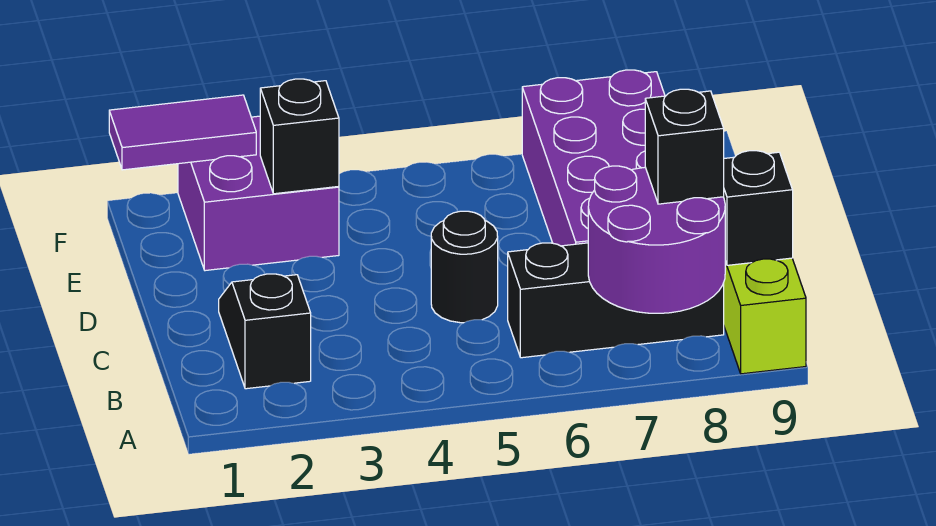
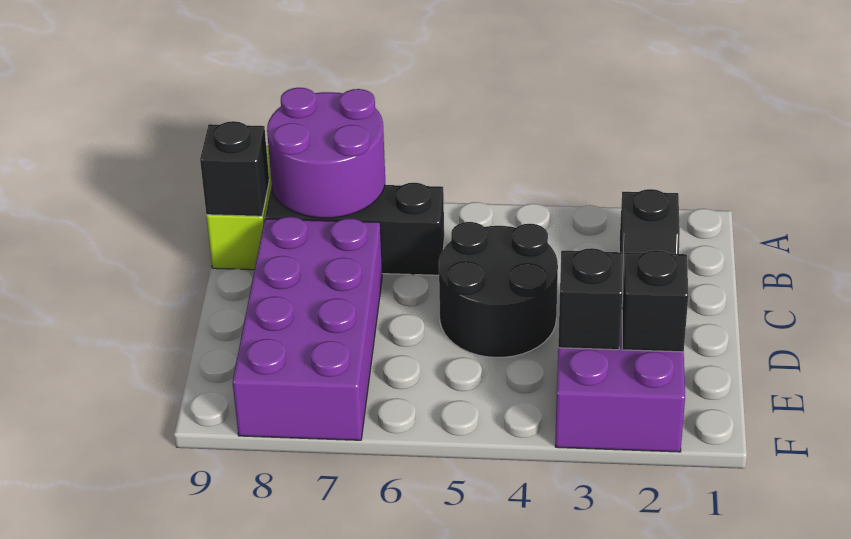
black brick B8 level 3 -> black brick E2 level 2
black round brick C5 level 1 -> black round brick C4:D5 level 1
purple tile F1:F2 level 2 -> none

